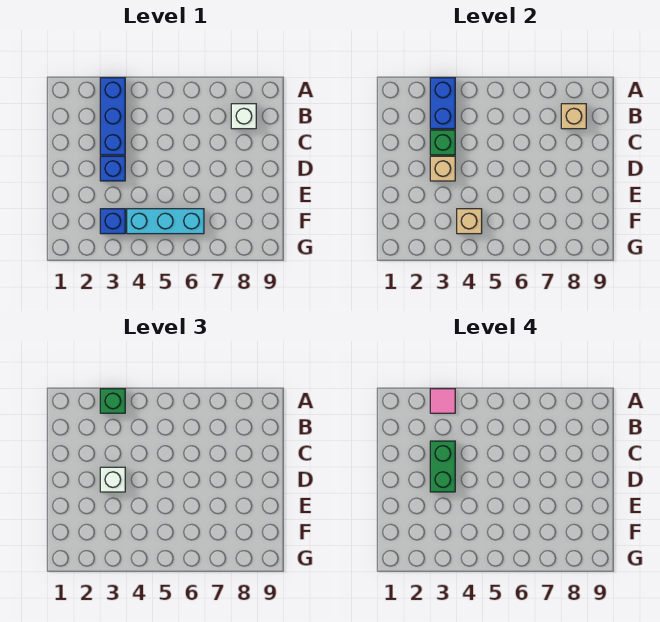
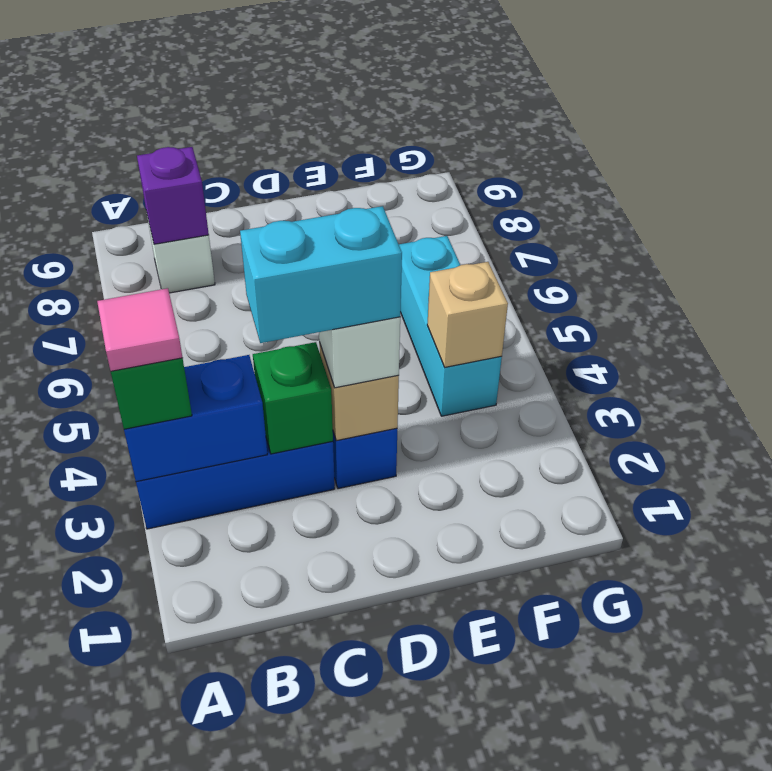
tan brick B8 level 2 -> purple brick B8 level 2
green brick C3:D3 level 4 -> cyan brick C3:D3 level 4
blue brick F3 level 1 -> none

